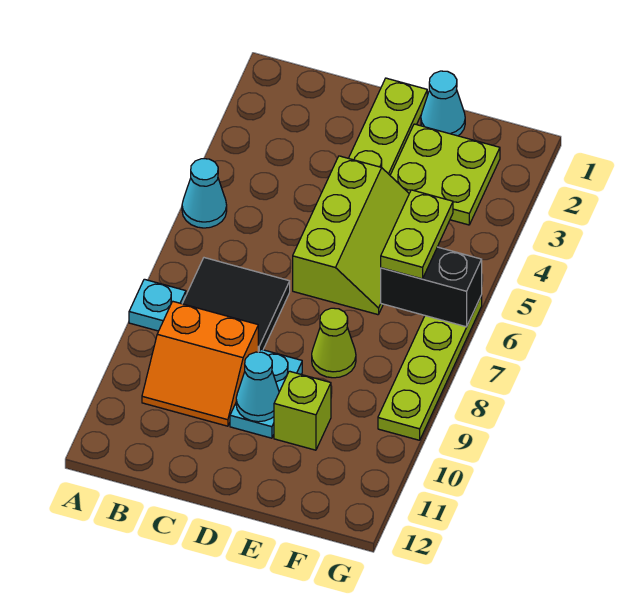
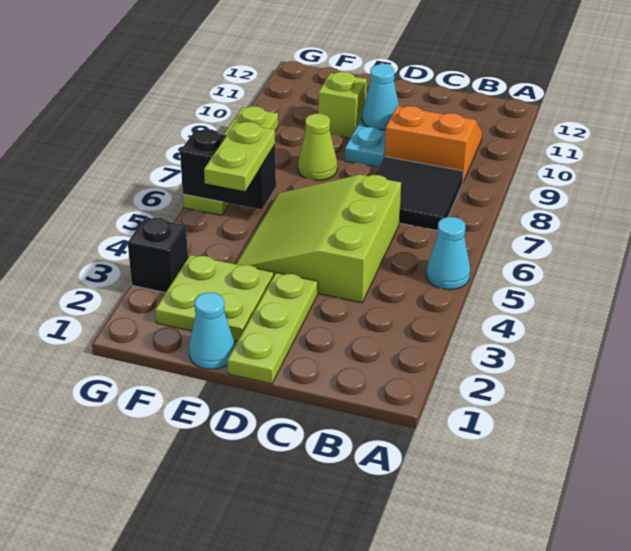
cyan plate A8 level 1 -> none
lime slope D4:E6 level 1 top D -> lime slope C4:E6 level 1 top C
none -> black brick G3 level 1

